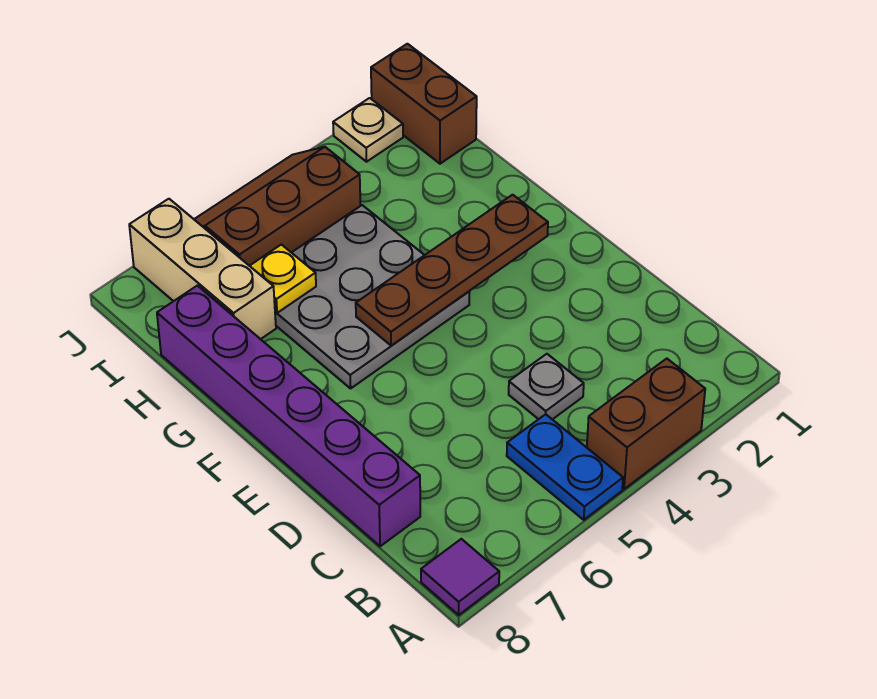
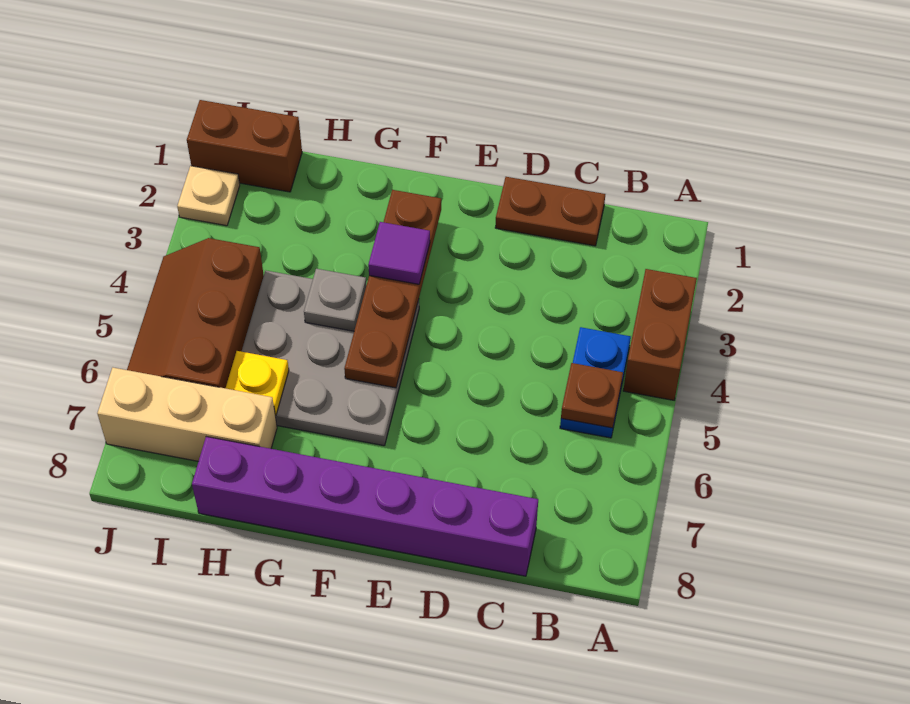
blue plate A5:B5 level 1 -> blue plate B4:B5 level 1
purple tile A8 level 1 -> purple tile F3 level 3
none -> brown plate B5 level 2
none -> brown plate C1:D1 level 1
grey plate C4 level 1 -> grey plate G4 level 2

